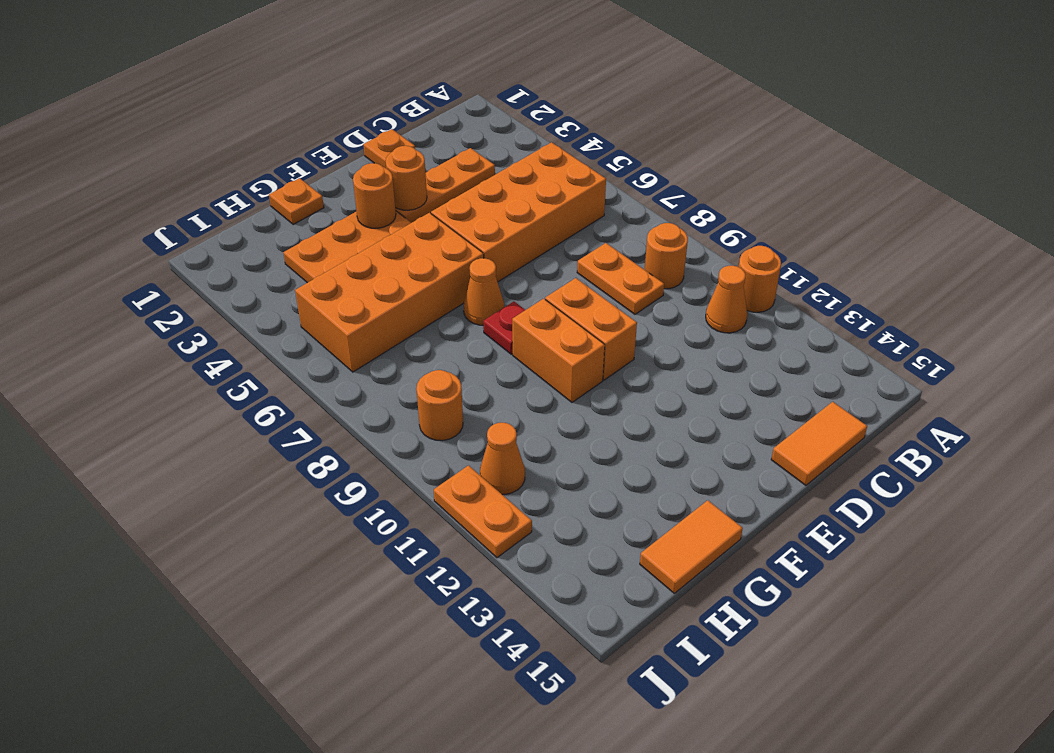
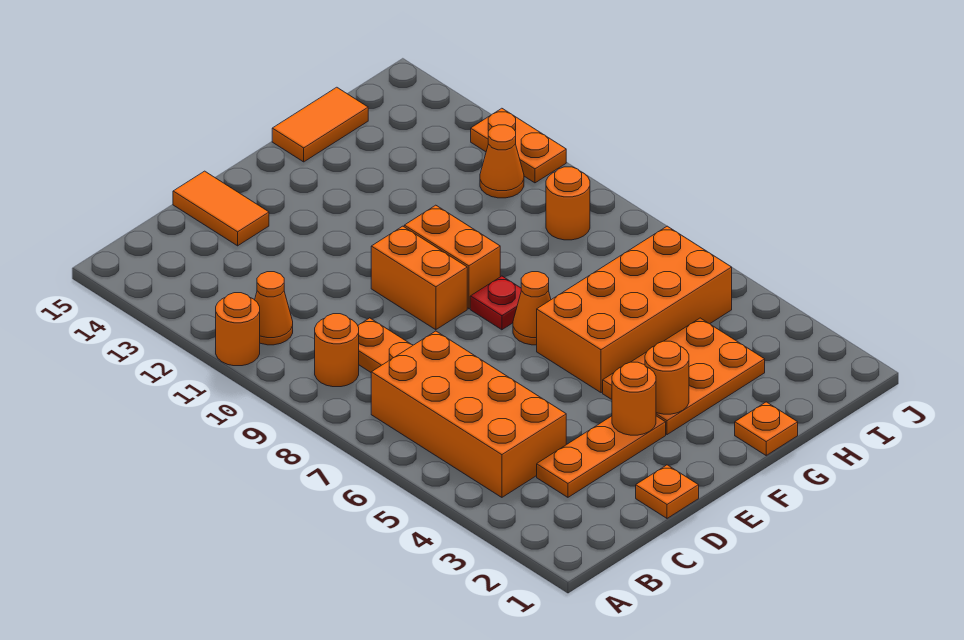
orange brick B5:E6 level 1 -> orange brick B4:C7 level 1
orange tile C15:D15 level 1 -> orange tile D14:D15 level 1

